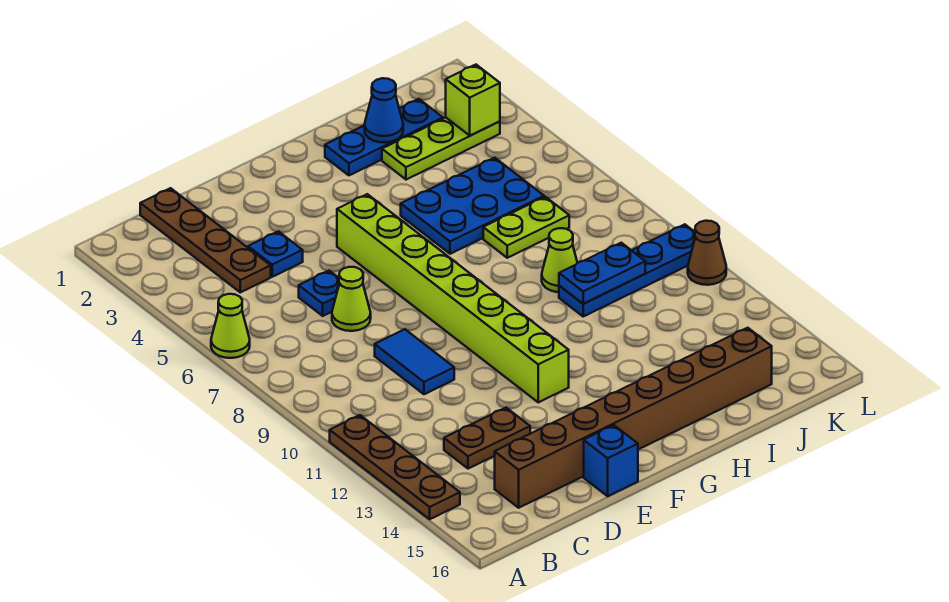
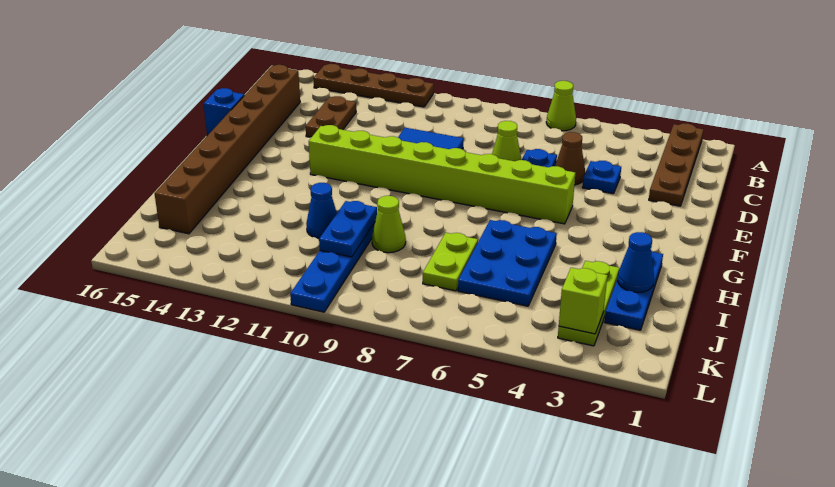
brown plate C1:C4 level 1 -> brown plate A2:D2 level 1
none -> blue cone I11 level 1
brown cone L11 level 1 -> brown cone D5 level 1

